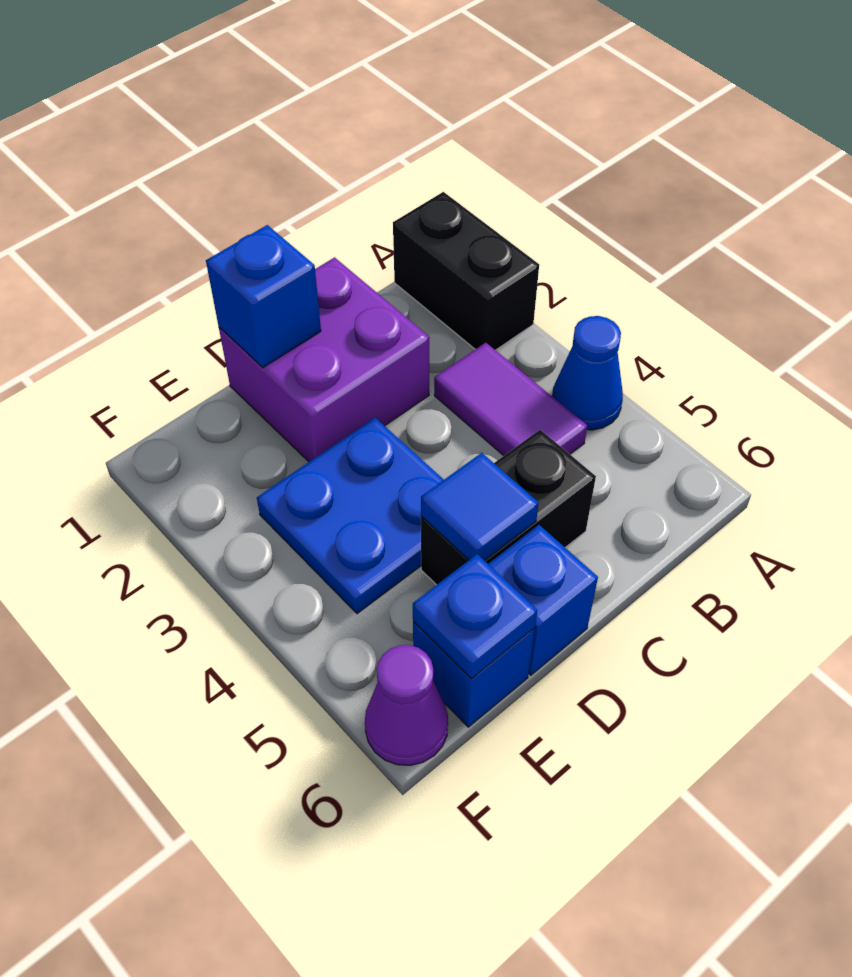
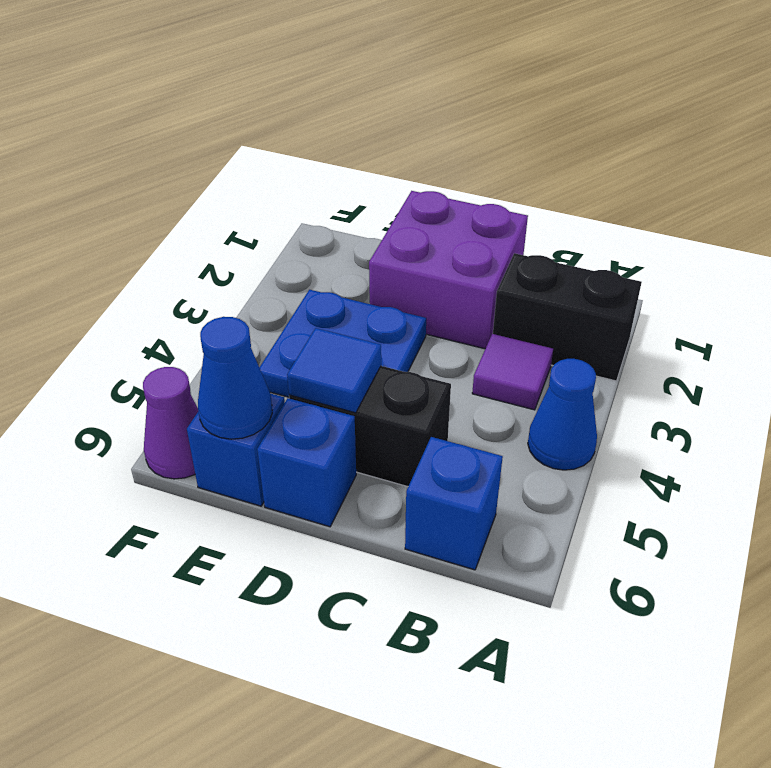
black brick A1:A2 level 1 -> black brick A2:B2 level 1
purple tile B3:B4 level 1 -> purple tile B3 level 1
blue brick D1 level 2 -> blue brick B6 level 1
blue plate E6 level 2 -> blue cone E6 level 2

